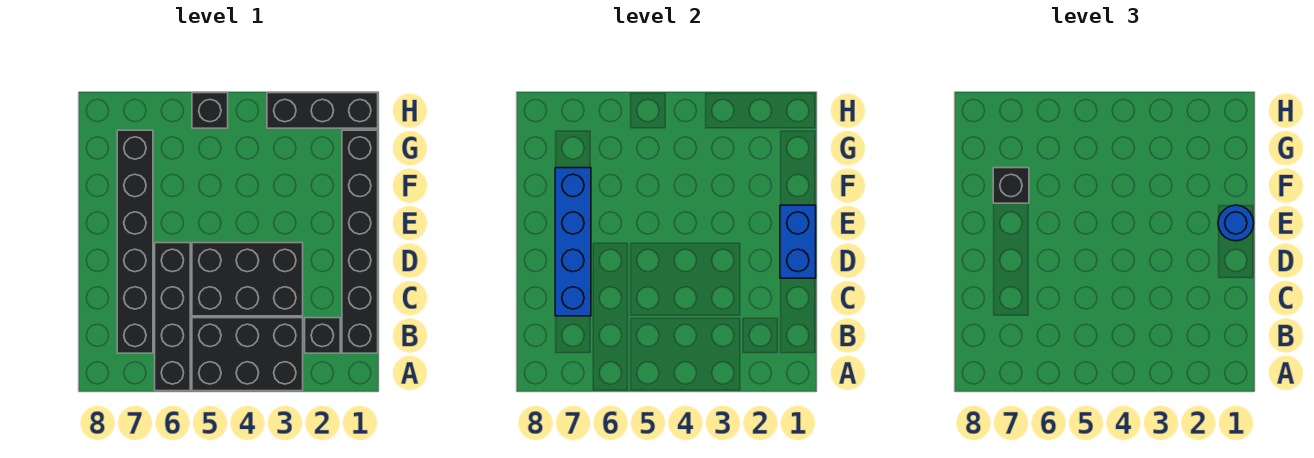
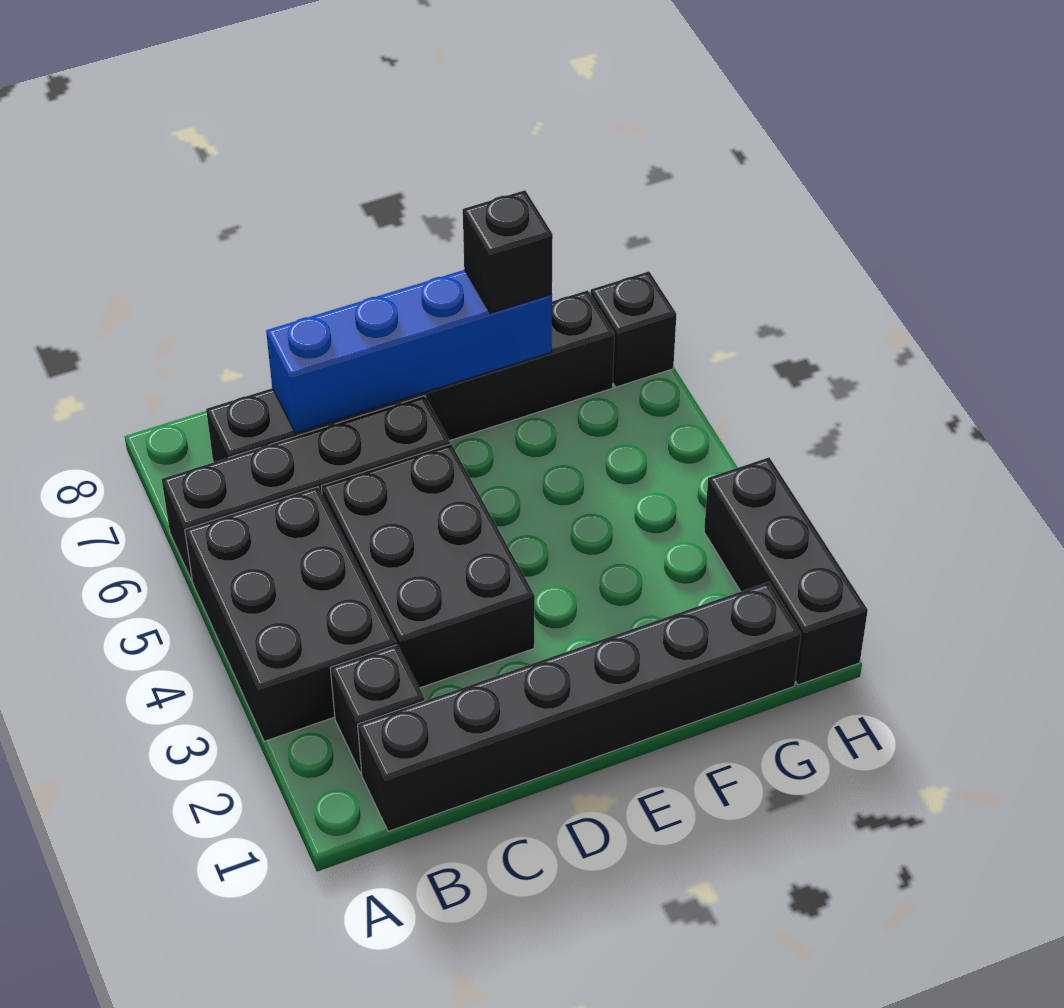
blue brick D1:E1 level 2 -> none
blue round brick E1 level 3 -> none
black brick H5 level 1 -> black brick H7 level 1

